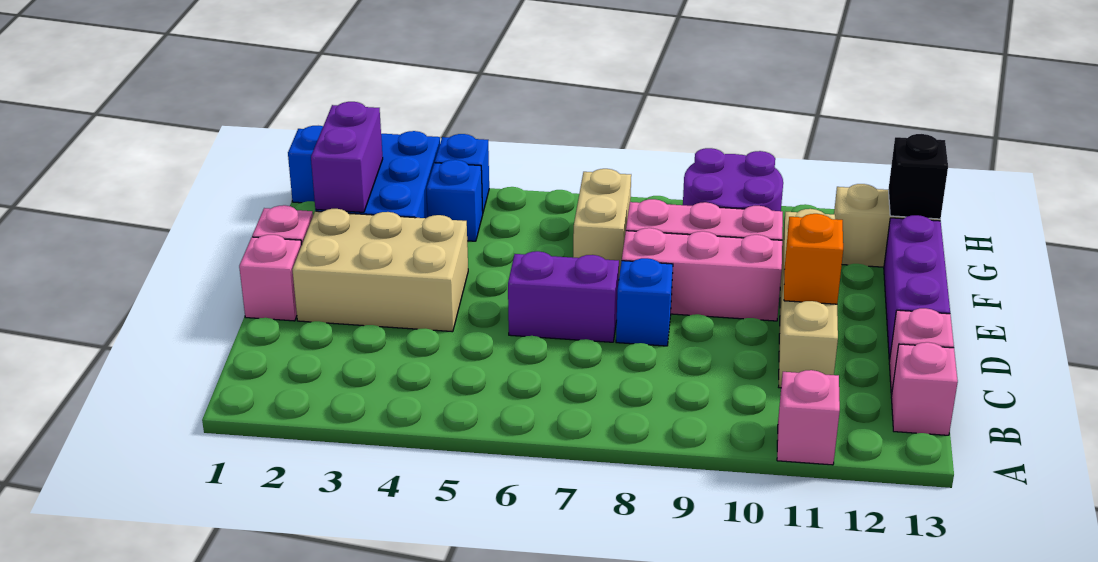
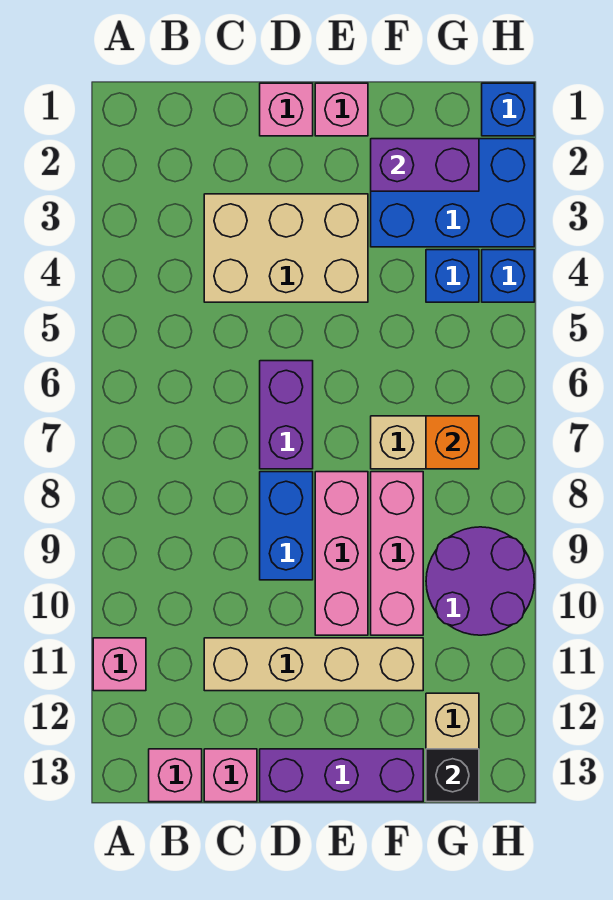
tan brick D2:E4 level 1 -> tan brick C3:E4 level 1
blue brick D8 level 1 -> blue brick D8:D9 level 1
orange brick D11 level 2 -> orange brick G7 level 2

